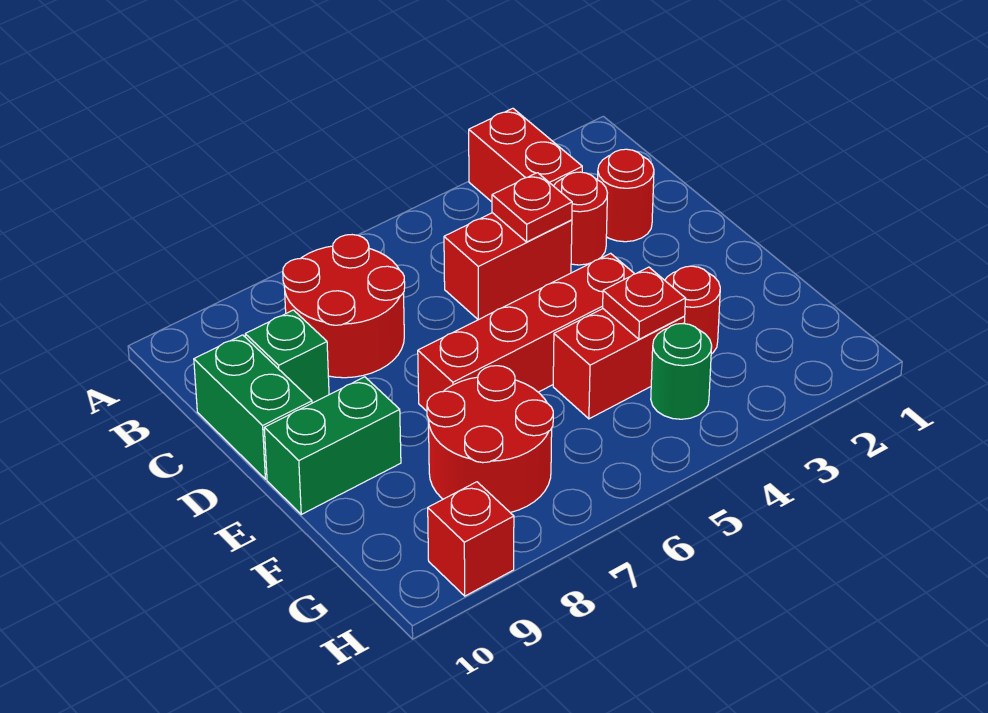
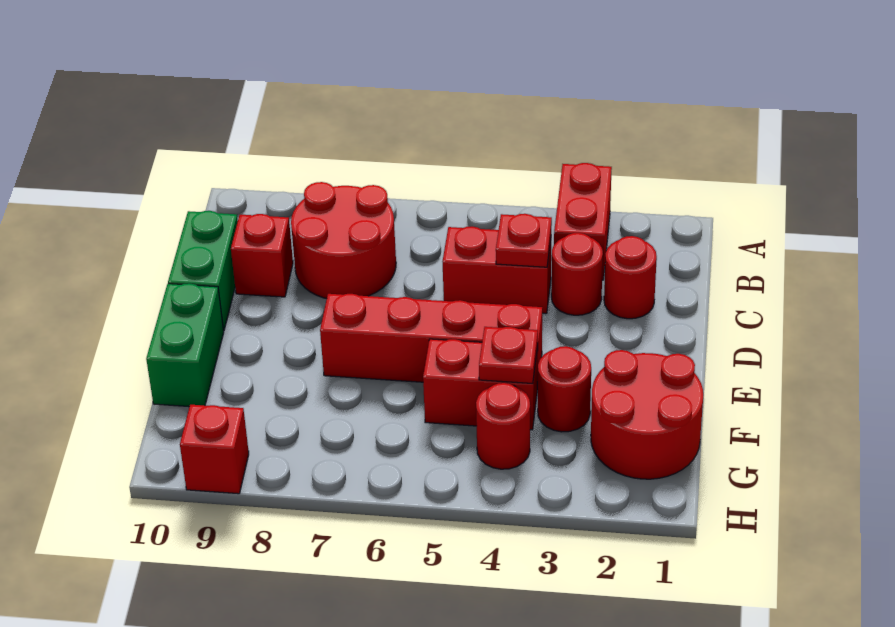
green brick C9 level 1 -> red brick C9 level 1
green brick E9:E10 level 1 -> green brick E10:F10 level 1
red round brick F7:G8 level 1 -> red round brick F1:G2 level 1
green round brick G4 level 1 -> red round brick G4 level 1

